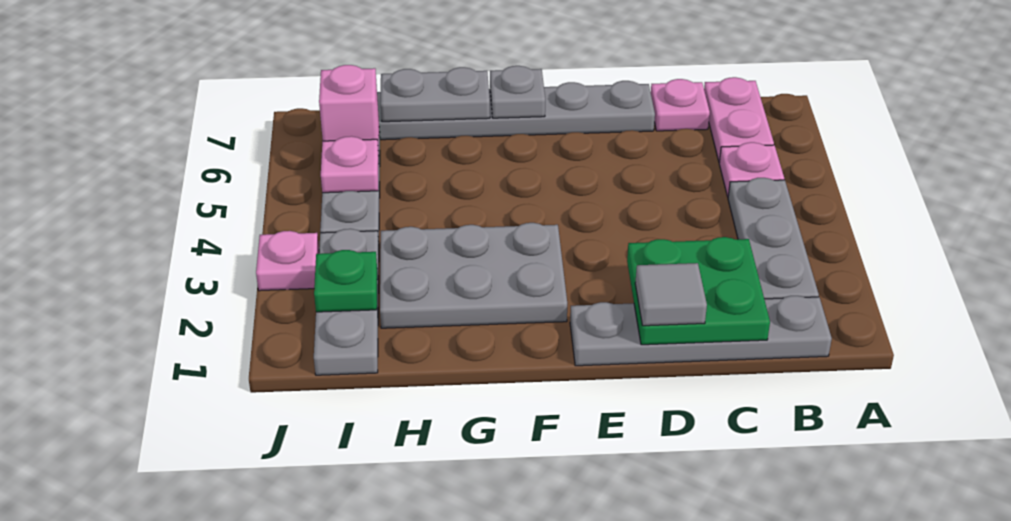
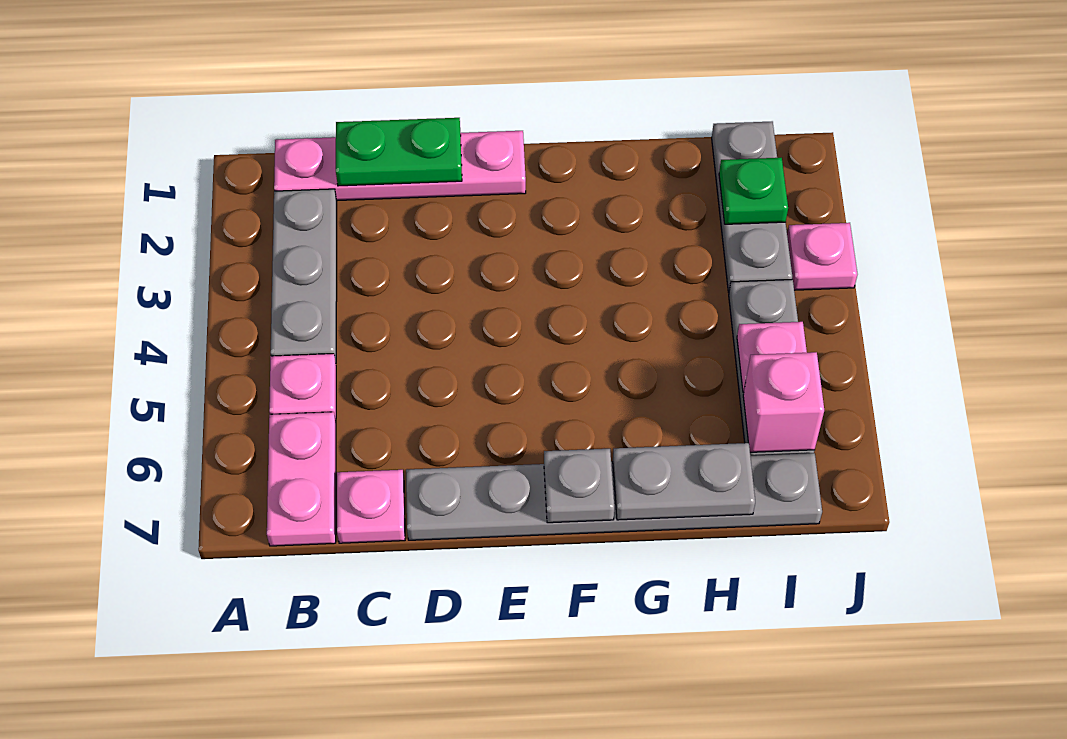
grey plate B1:E1 level 1 -> pink plate B1:E1 level 1
green plate C1:D2 level 2 -> green plate C1:D1 level 2
grey tile D1 level 3 -> none
grey plate F2:H3 level 1 -> none

